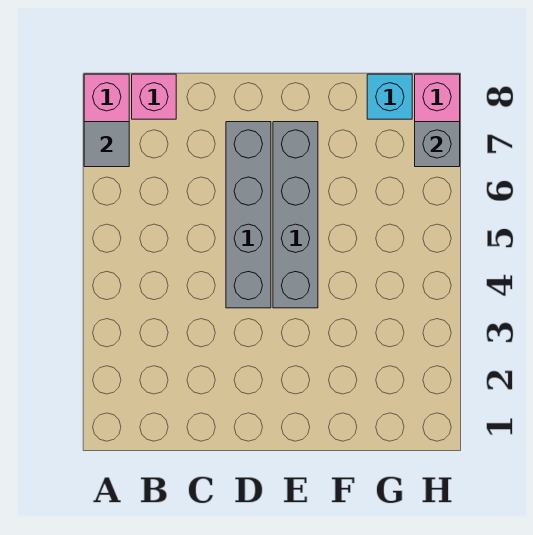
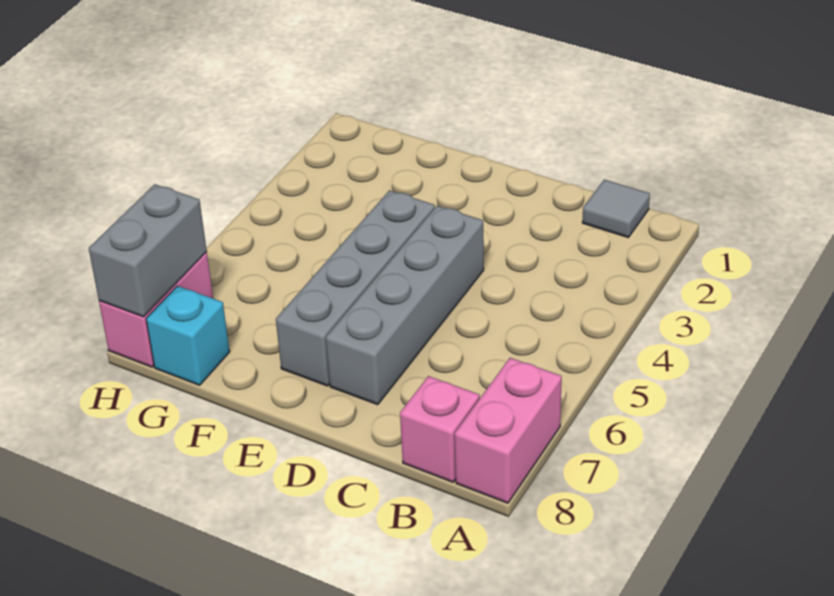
grey tile A7 level 2 -> grey tile B1 level 1
grey brick H7 level 2 -> grey brick H7:H8 level 2

